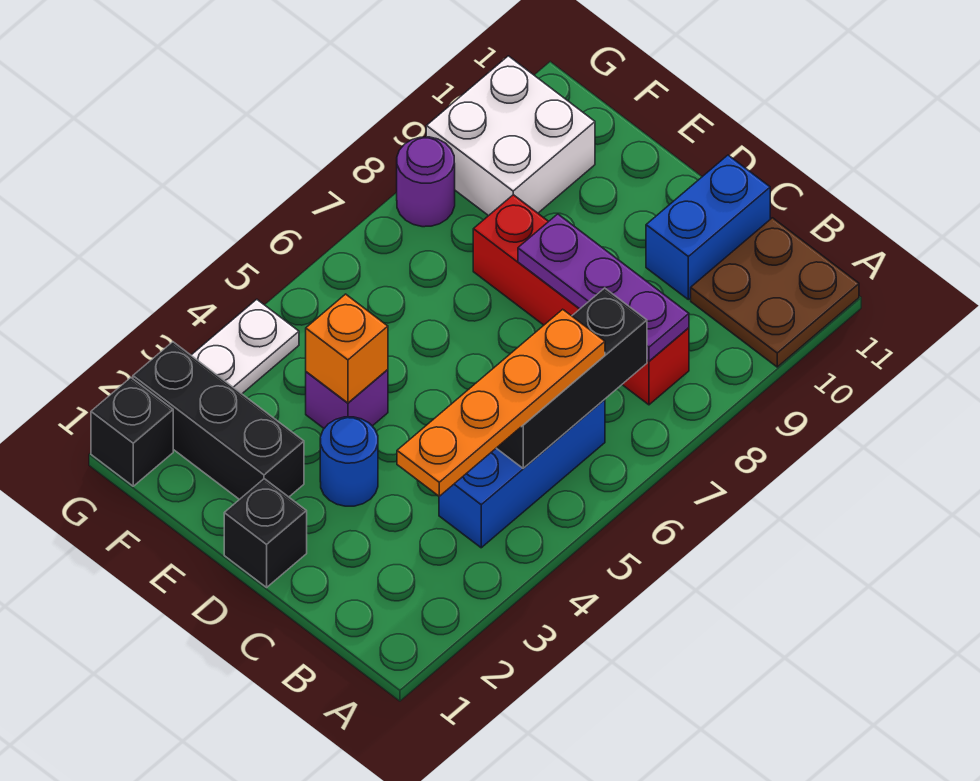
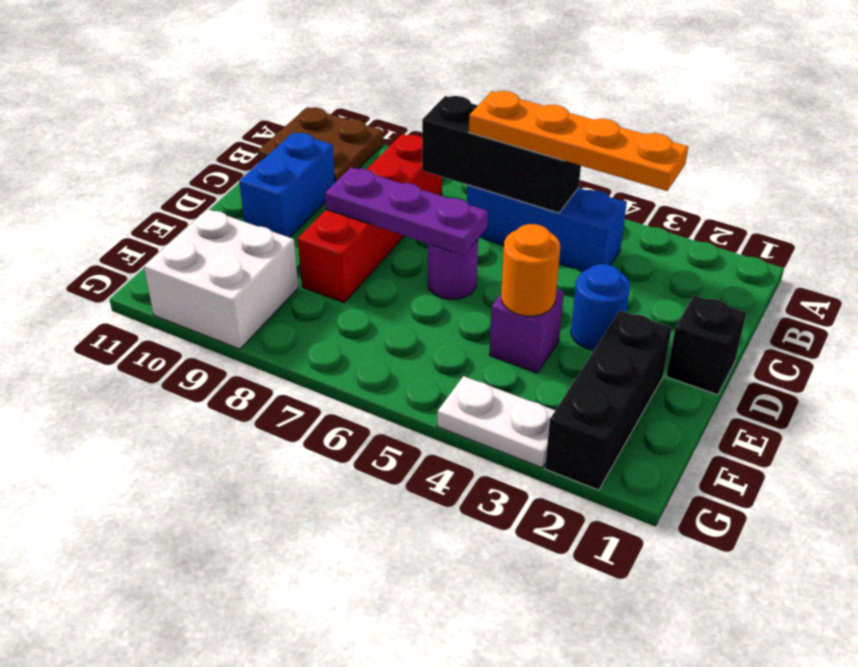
purple plate B8:D8 level 2 -> purple plate D6:D8 level 2
blue brick C10:C11 level 1 -> blue brick C10:D10 level 1
orange brick E4 level 2 -> orange round brick E4 level 2
black brick G1 level 1 -> none
purple round brick G8 level 1 -> purple round brick D6 level 1

